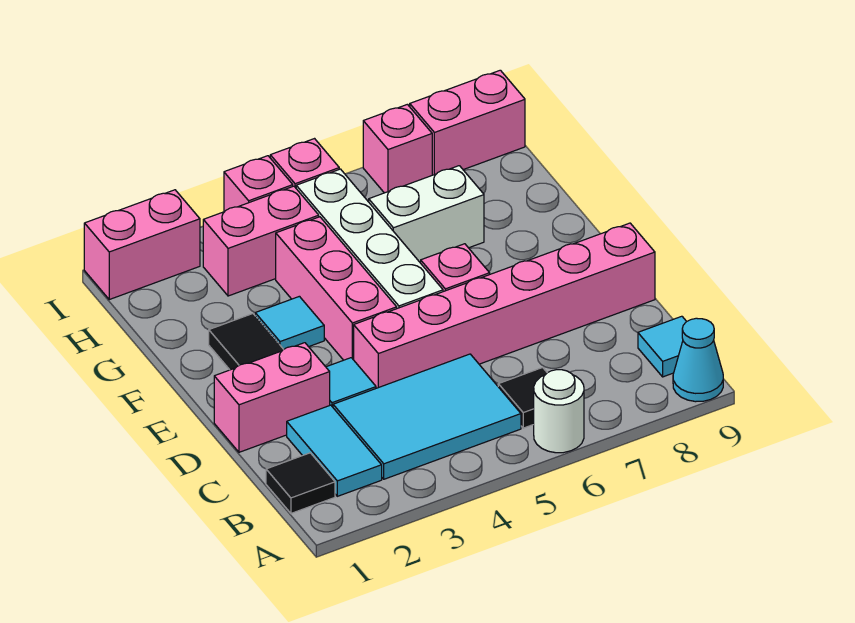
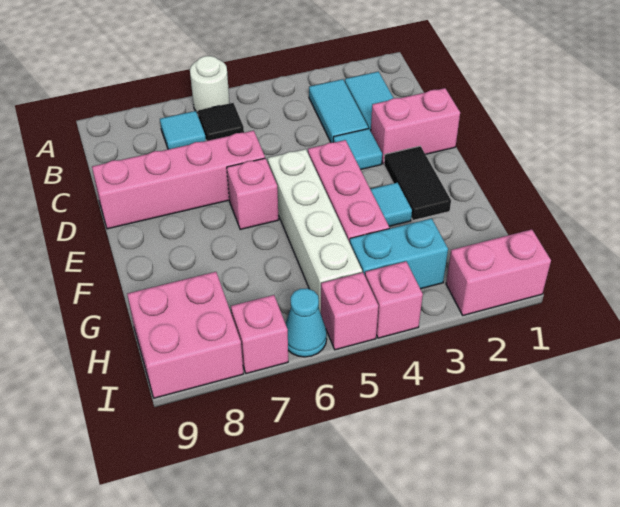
cyan cone A9 level 1 -> cyan cone I6 level 1
black tile B1 level 1 -> none
cyan tile B3:C5 level 1 -> cyan tile B3:C3 level 1
cyan tile B9 level 1 -> cyan tile B7 level 1
pink brick D4:D9 level 1 -> pink brick D6:D9 level 1
white brick G6:G7 level 1 -> none
pink brick H3:H4 level 1 -> cyan brick H3:H4 level 1
pink brick I8:I9 level 1 -> pink brick H8:I9 level 1

